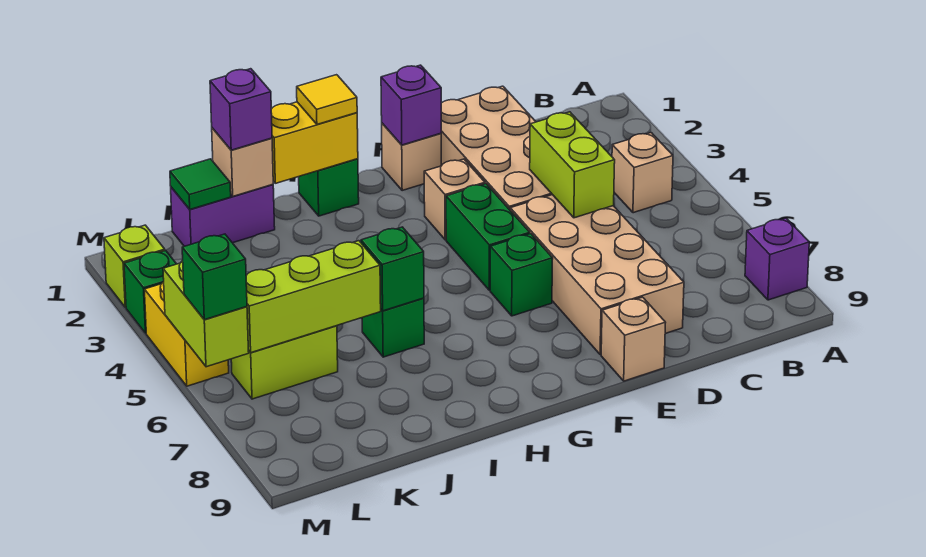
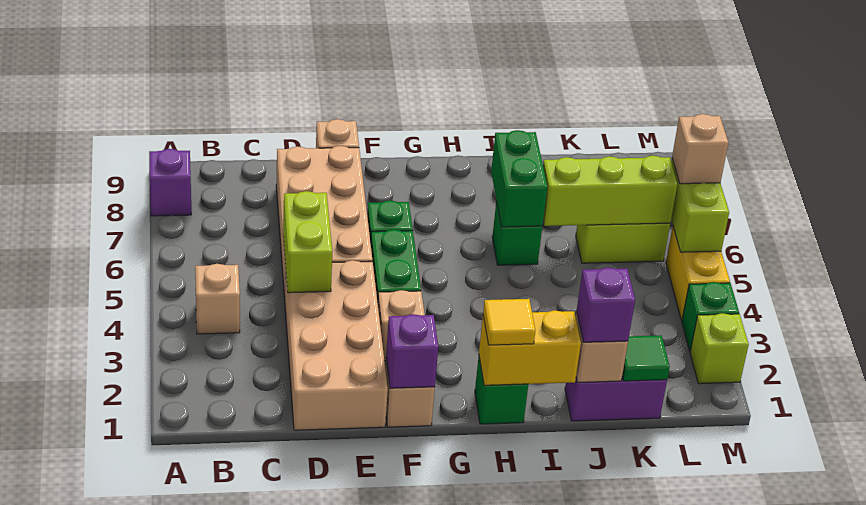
green brick I6 level 2 -> green brick I6:I7 level 2
green brick M6 level 3 -> tan brick M6 level 3

